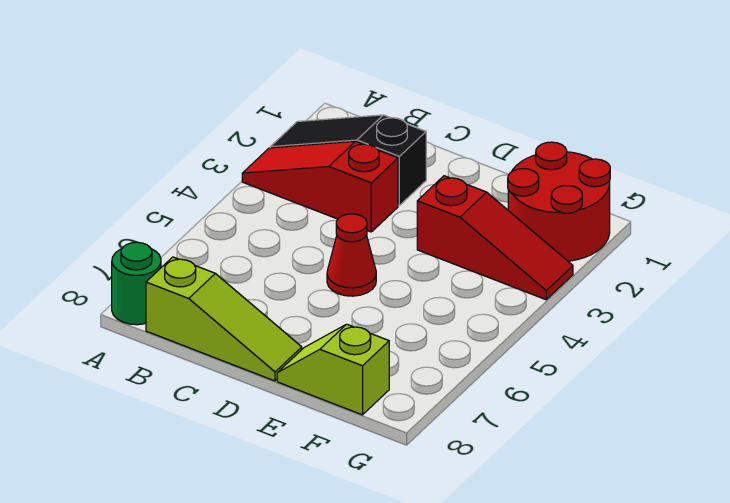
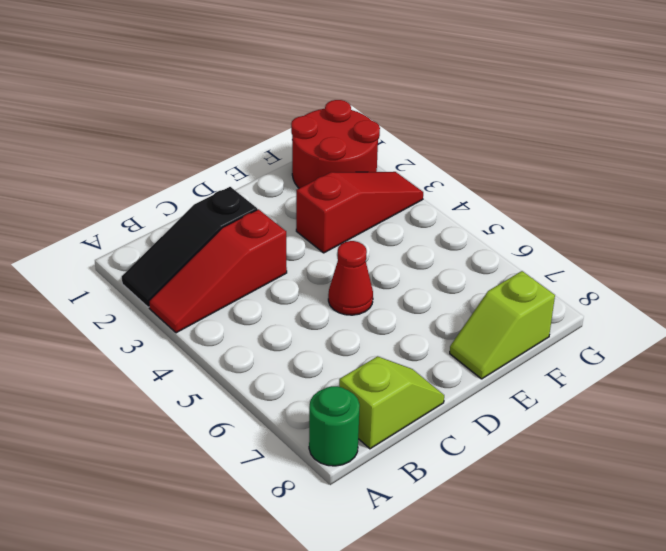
lime slope B8:D8 level 1 top B -> lime slope B8:C8 level 1 top B

